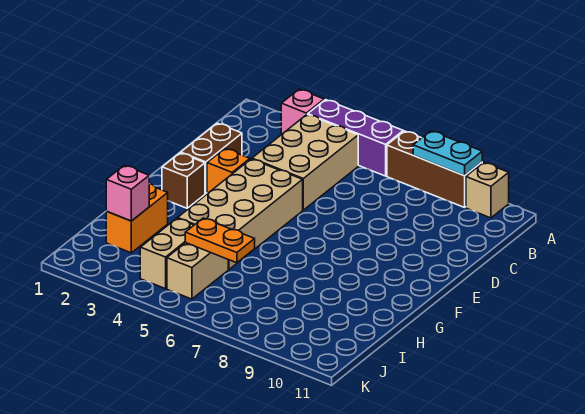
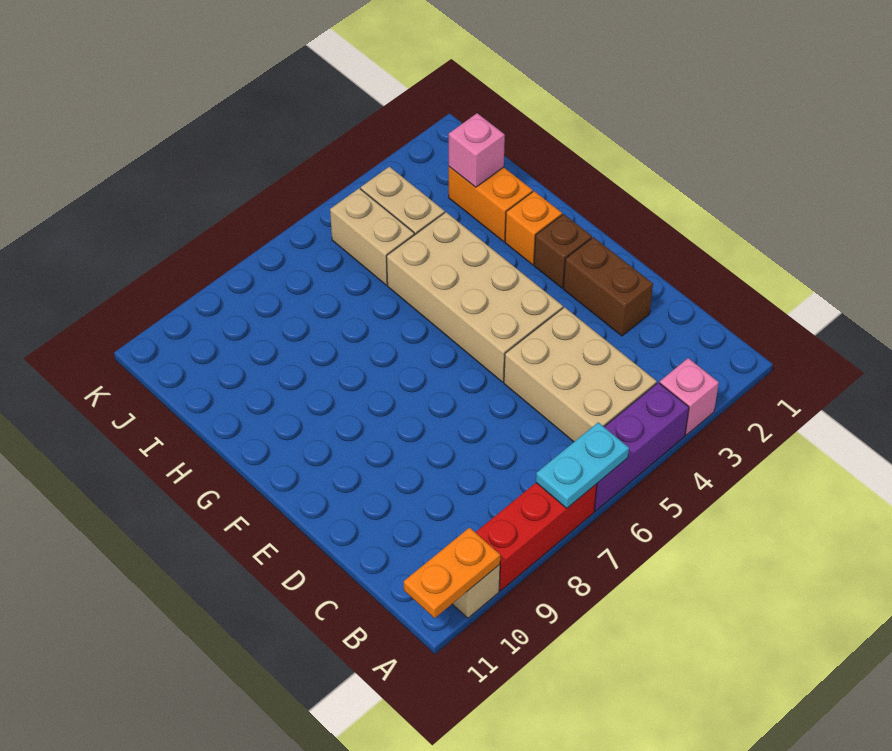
brown brick A7:A9 level 1 -> red brick A7:A9 level 1
cyan plate A8:A9 level 2 -> cyan plate A6:A7 level 2
orange brick E3 level 1 -> orange brick G2 level 1
orange plate I5:I6 level 2 -> orange plate A10:A11 level 2

